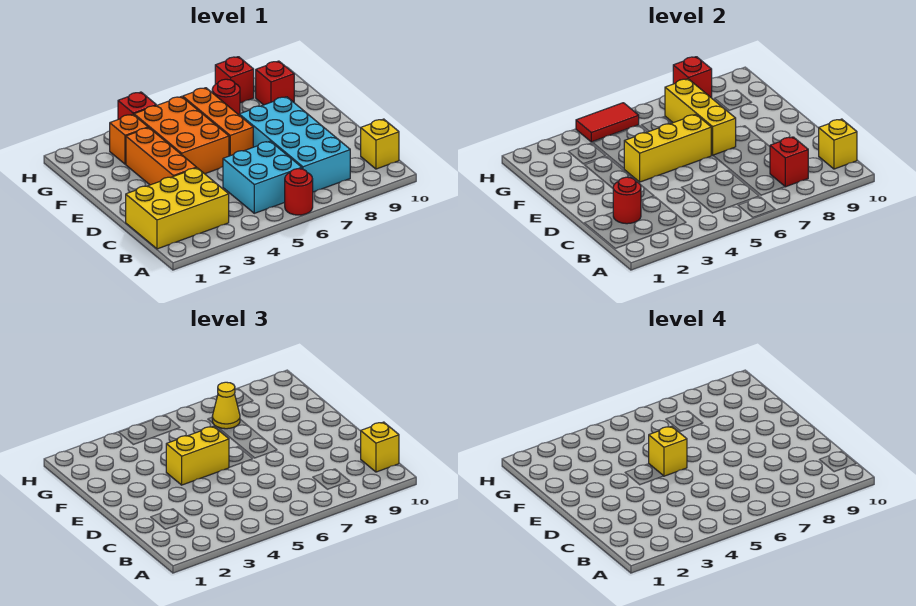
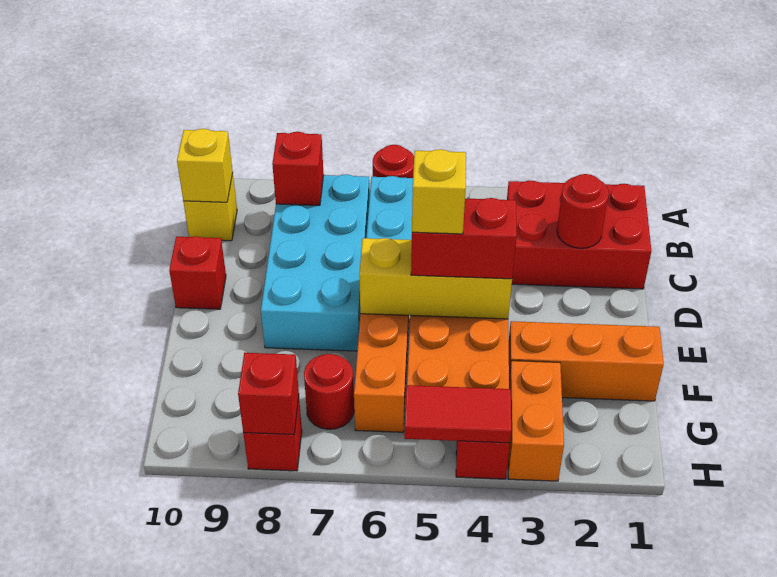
yellow brick B1:C3 level 1 -> red brick B1:C3 level 1
yellow brick B10 level 3 -> none
orange brick D3:F3 level 1 -> orange brick F1:F3 level 1
yellow brick E4:E5 level 3 -> red brick E4:E5 level 3
yellow brick E7:G7 level 2 -> none
orange brick G3 level 1 -> orange brick G3:H3 level 1
yellow cone G7 level 3 -> none
red brick G9 level 1 -> red brick D10 level 1

